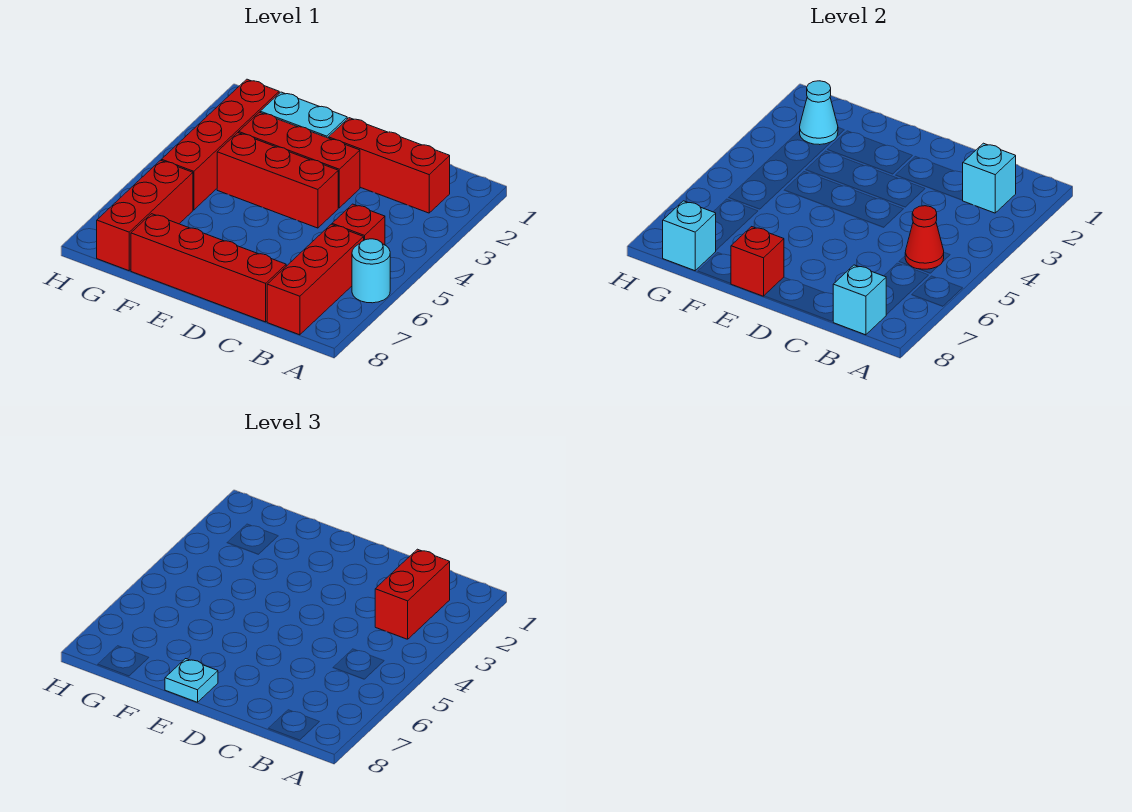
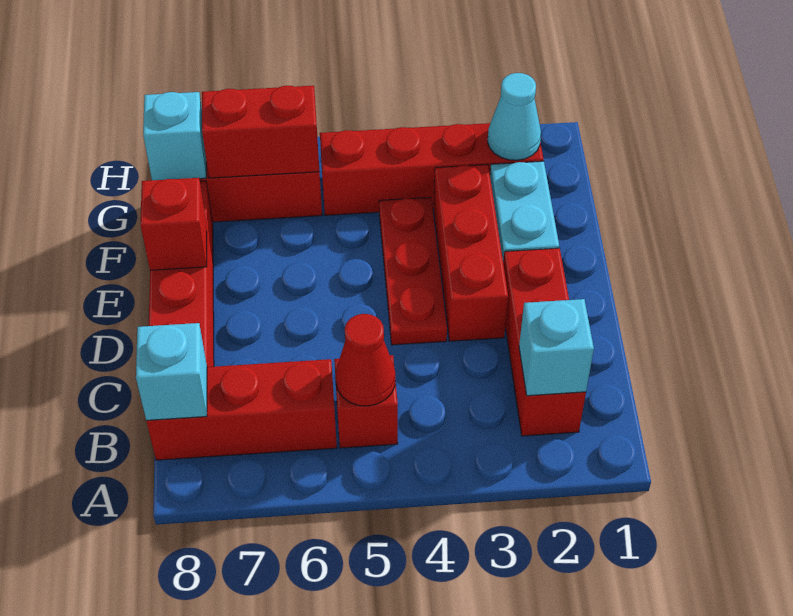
cyan round brick A6 level 1 -> none
red brick B2:B3 level 3 -> red brick G6:G7 level 2
red brick D4:F4 level 1 -> red plate D4:F4 level 1
cyan plate E8 level 3 -> none

